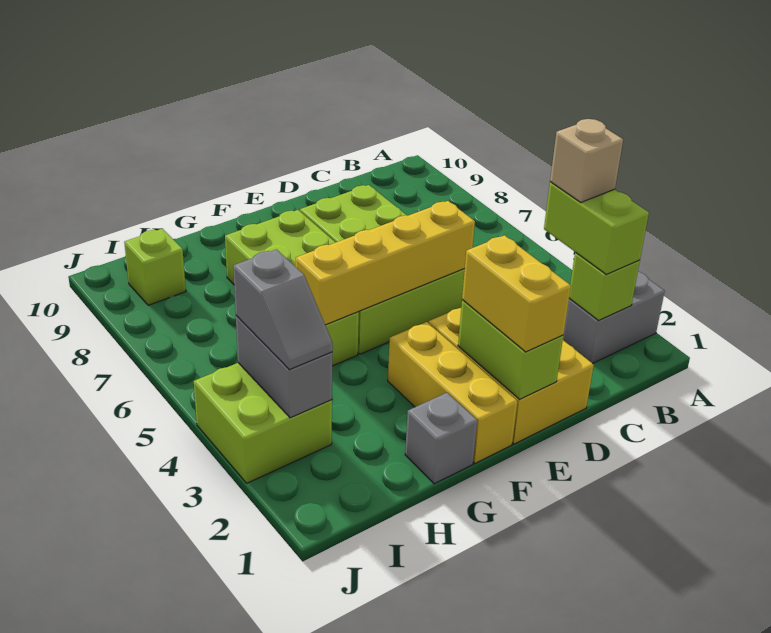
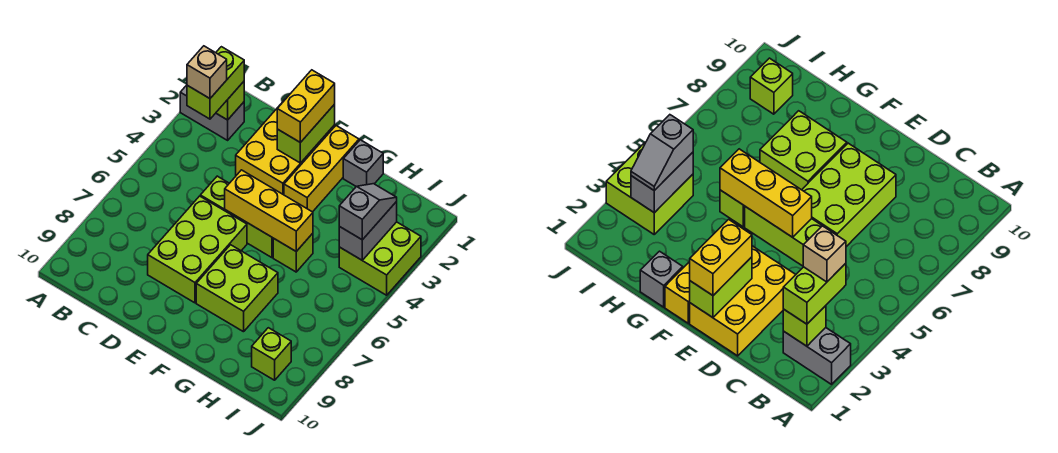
yellow brick D5:G5 level 2 -> yellow brick E5:G5 level 2

